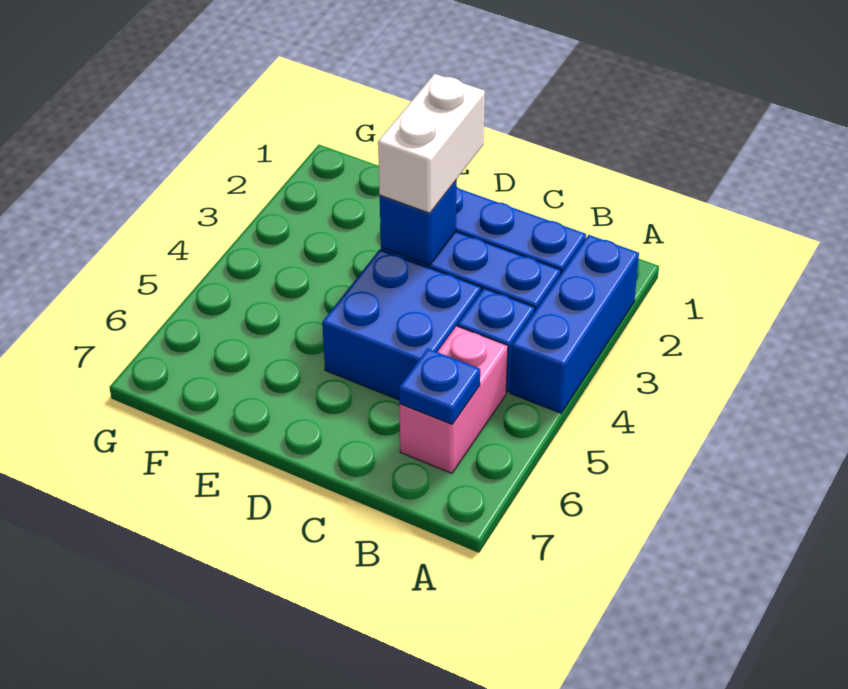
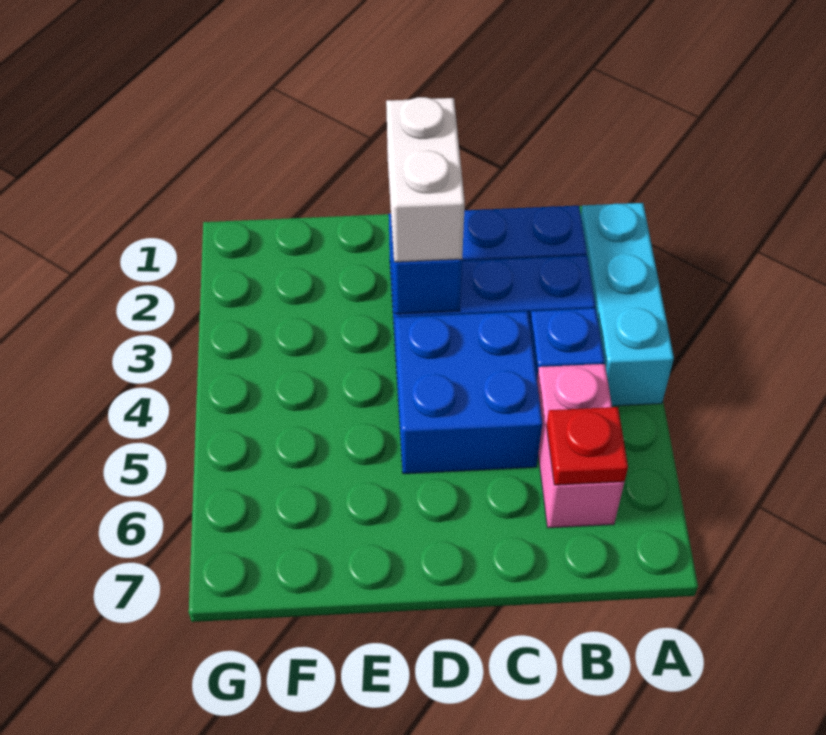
blue brick A2:A4 level 1 -> cyan brick A2:A4 level 1
blue plate B6 level 2 -> red plate B6 level 2

